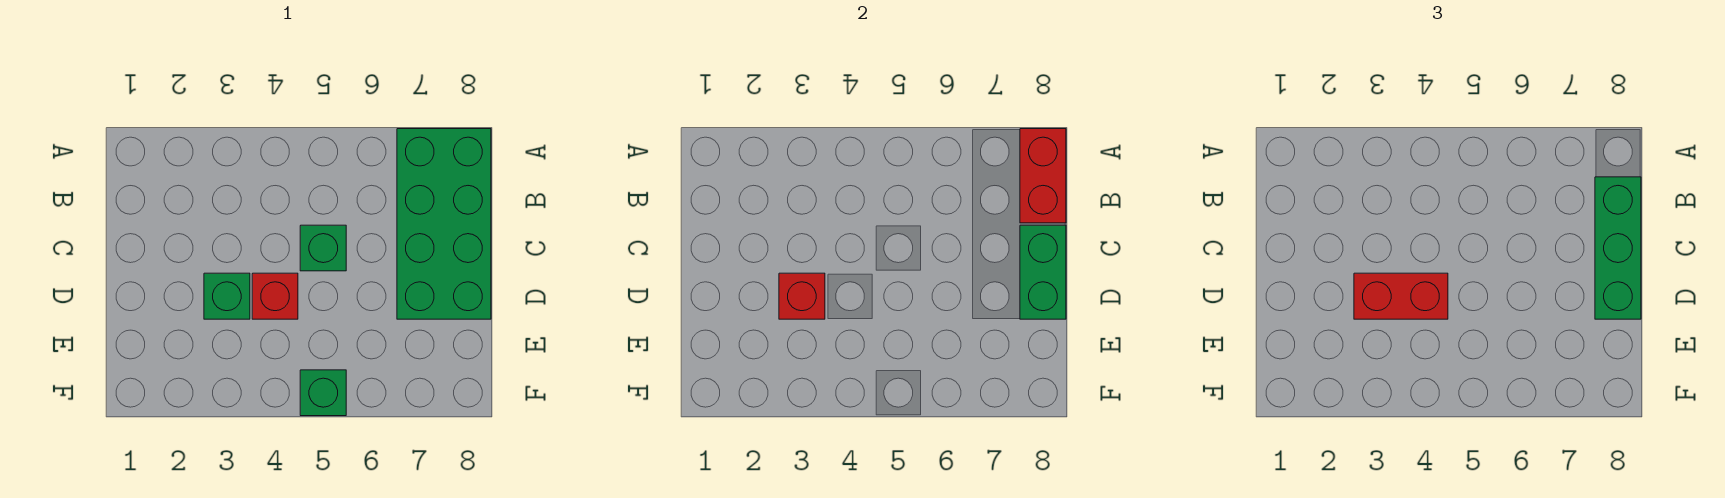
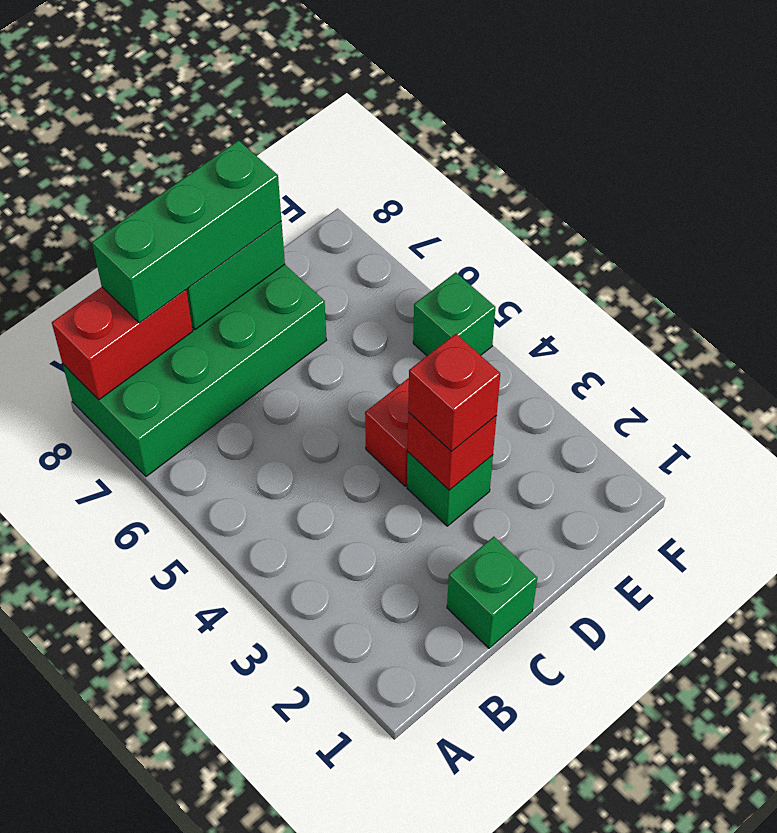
green brick C5 level 1 -> green brick C1 level 1
red brick D3:D4 level 3 -> red brick D3 level 3

